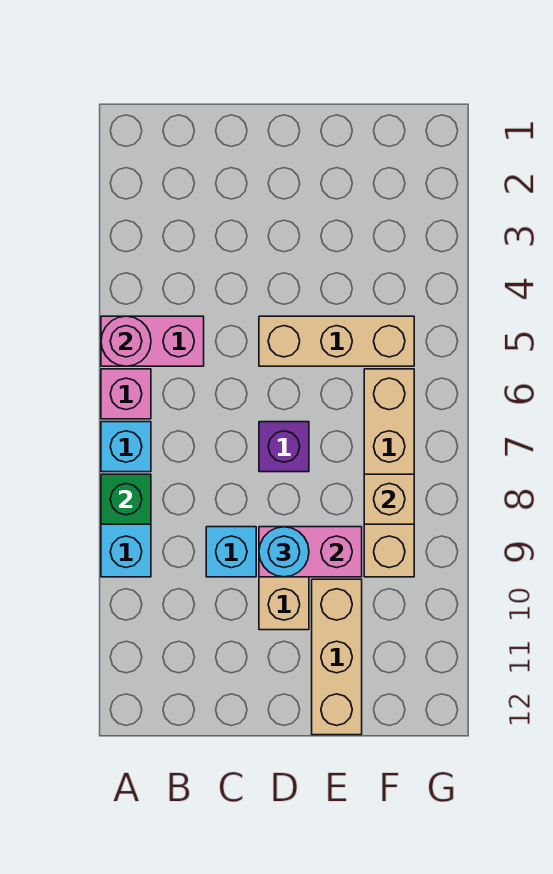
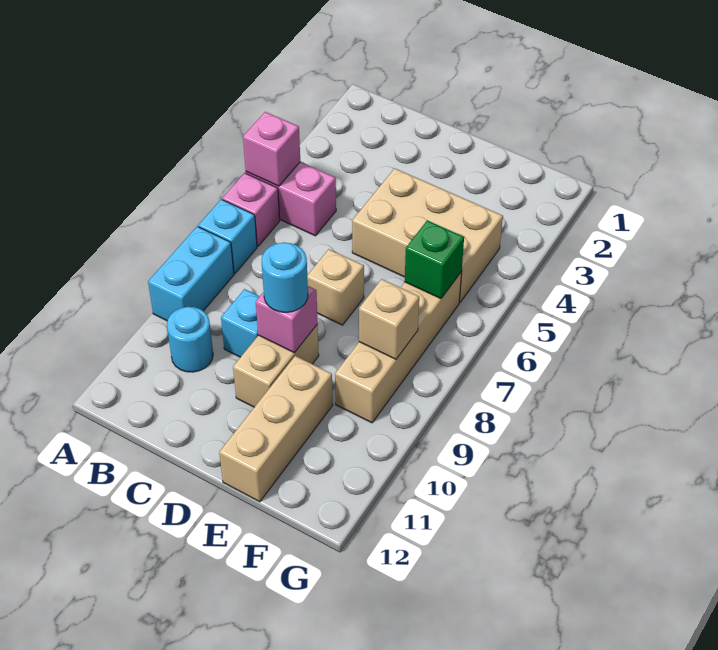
pink round brick A5 level 2 -> pink brick A5 level 2
green brick A8 level 2 -> green brick F6 level 2
none -> cyan round brick B10 level 1
tan brick D5:F5 level 1 -> tan brick D4:F5 level 1
purple brick D7 level 1 -> tan brick D7 level 1
pink brick D9:E9 level 2 -> pink brick D9 level 2

